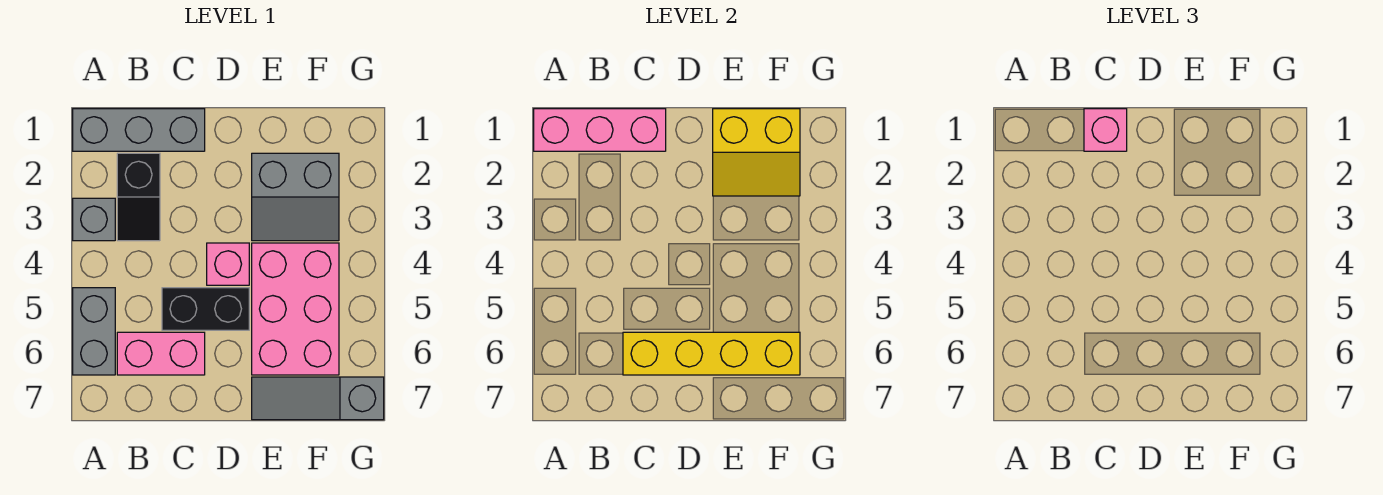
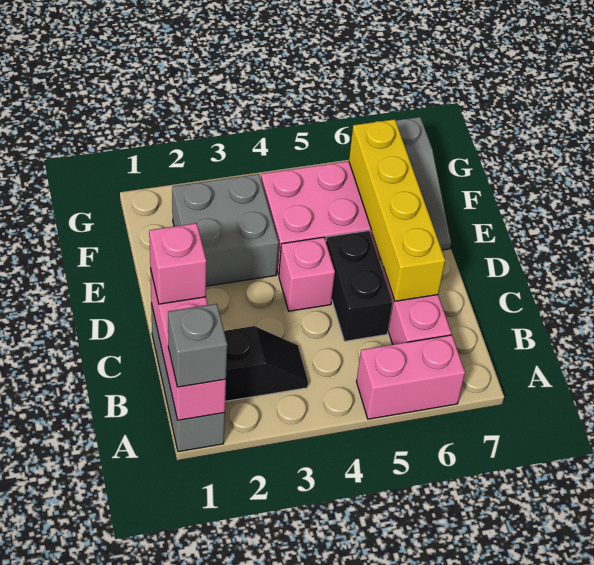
grey brick A3 level 1 -> grey brick A1 level 3
grey brick A5:A6 level 1 -> pink brick A5:A6 level 1
yellow slope E1:F2 level 2 top 1 -> none
grey slope E2:F3 level 1 top 2 -> grey brick E2:F3 level 1

